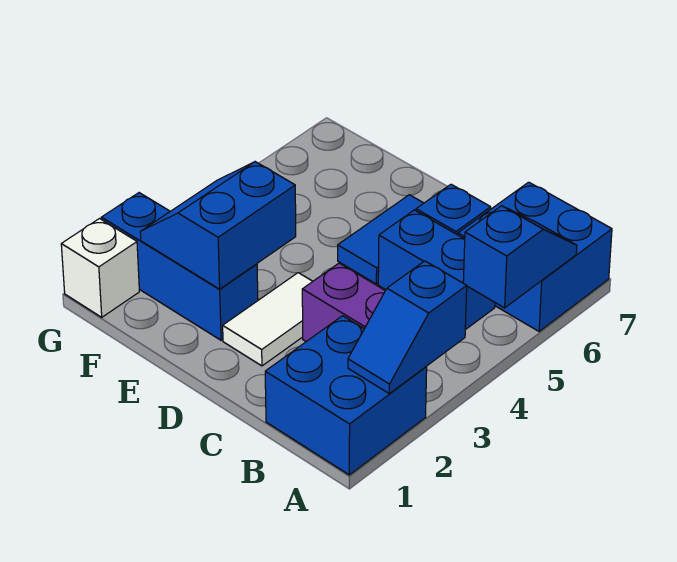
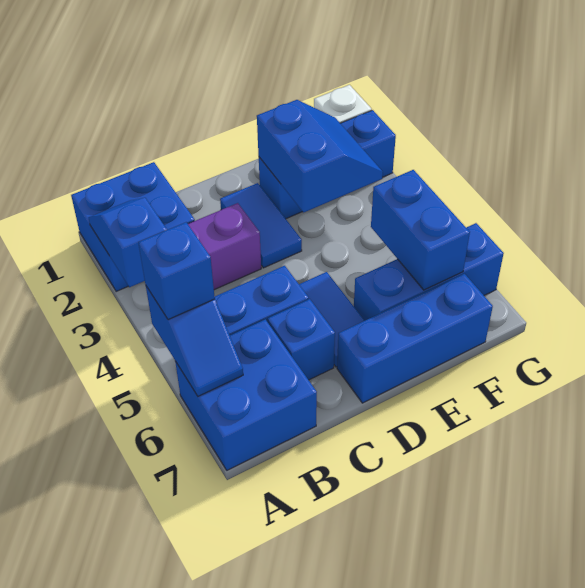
none -> blue brick A5 level 3
white tile D2:D3 level 1 -> blue tile D2:D3 level 1
none -> blue brick D7:F7 level 1
none -> blue brick E6:G6 level 1
none -> blue brick F5:F6 level 2

